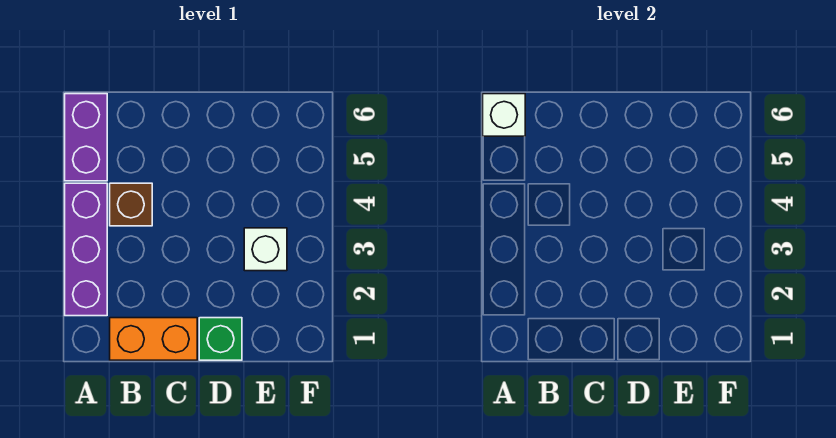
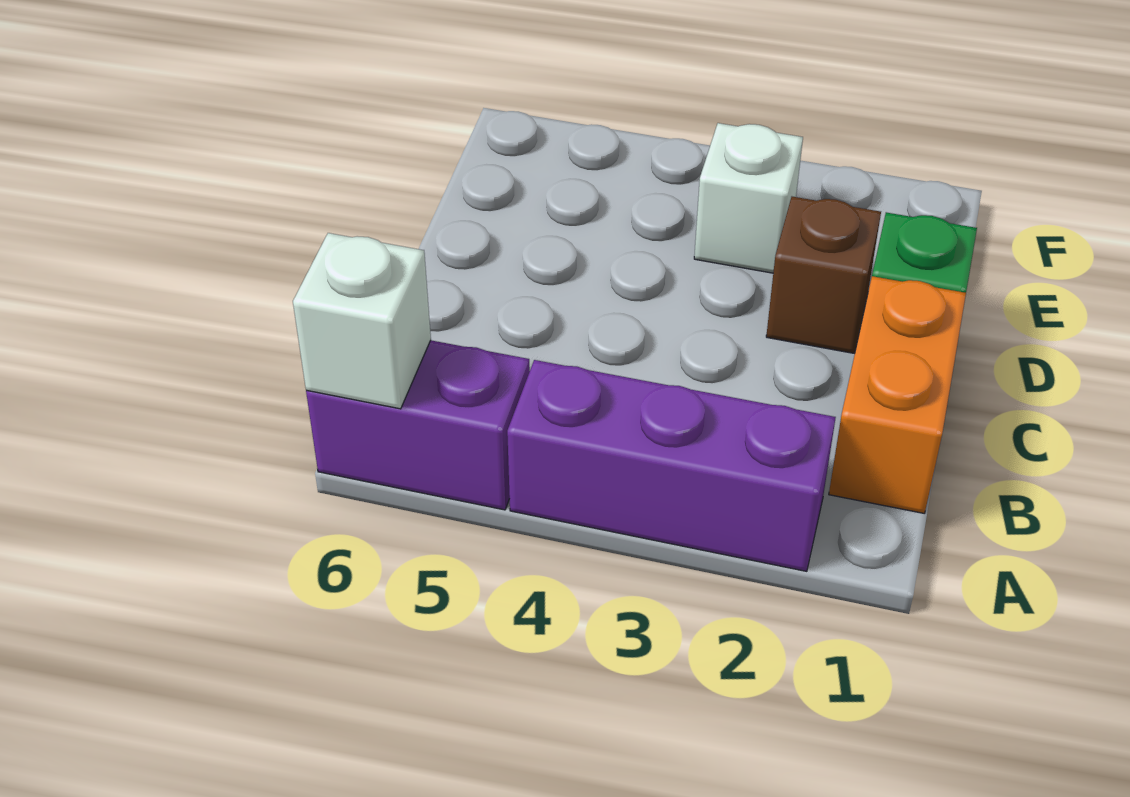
brown brick B4 level 1 -> brown brick D2 level 1

